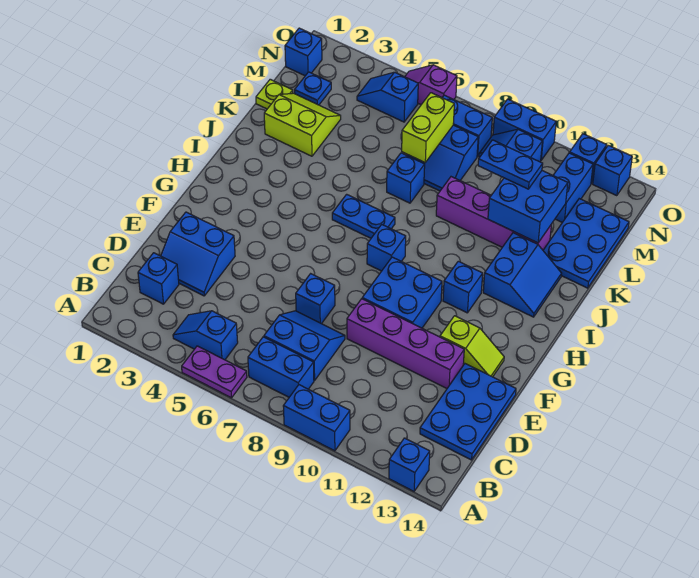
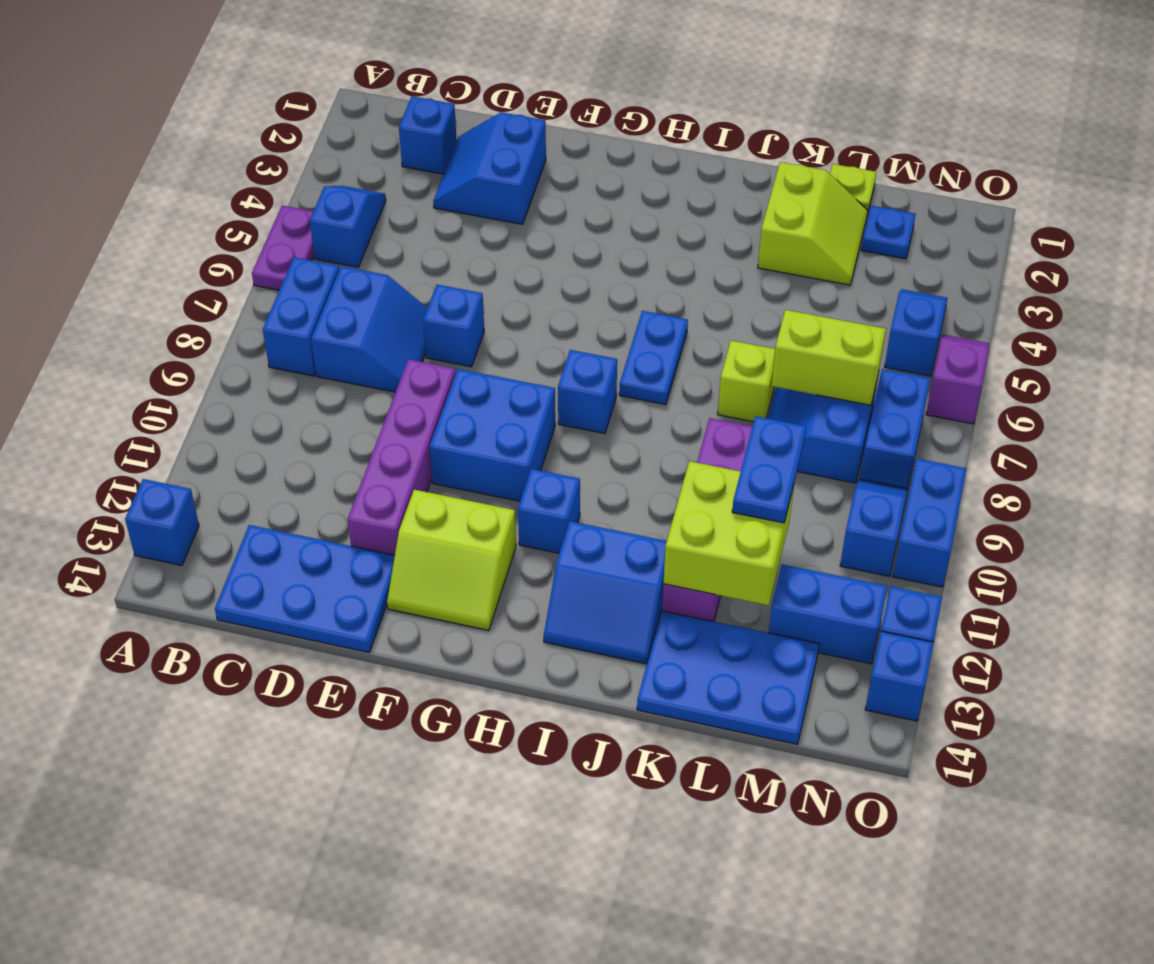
blue brick A9:A10 level 1 -> none
lime slope F12:F13 level 1 top 12 -> lime slope F12:G13 level 1 top 12
blue brick K7 level 1 -> lime brick K7 level 1
blue brick K11:L12 level 2 -> lime brick K11:L12 level 2
blue brick N1 level 1 -> none

